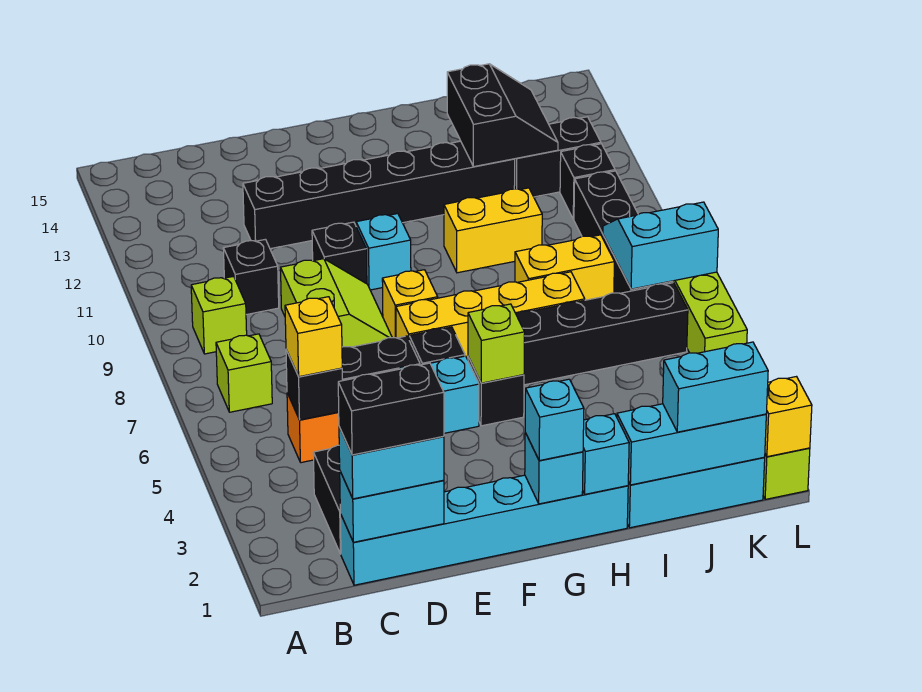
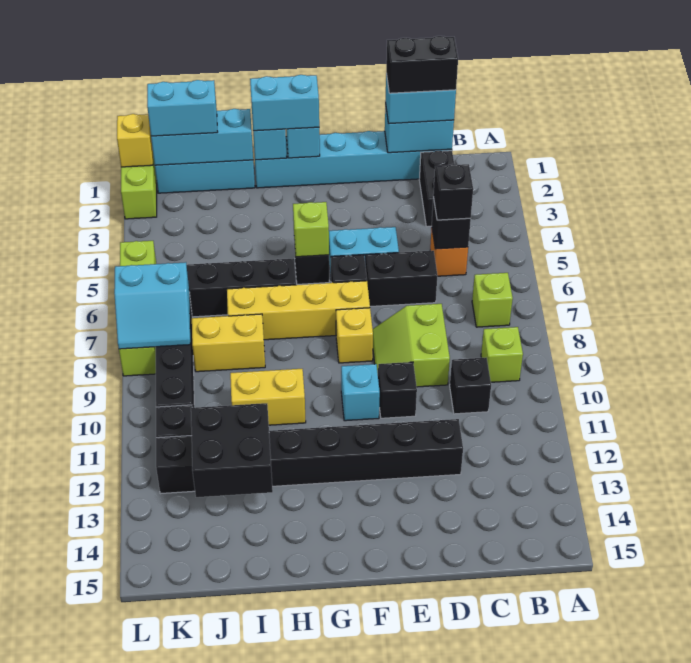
yellow brick C5 level 3 -> black brick C5 level 3
cyan brick G1 level 3 -> cyan brick G1:H1 level 3
black slope I12:J13 level 2 top I -> black brick I12:J13 level 2

